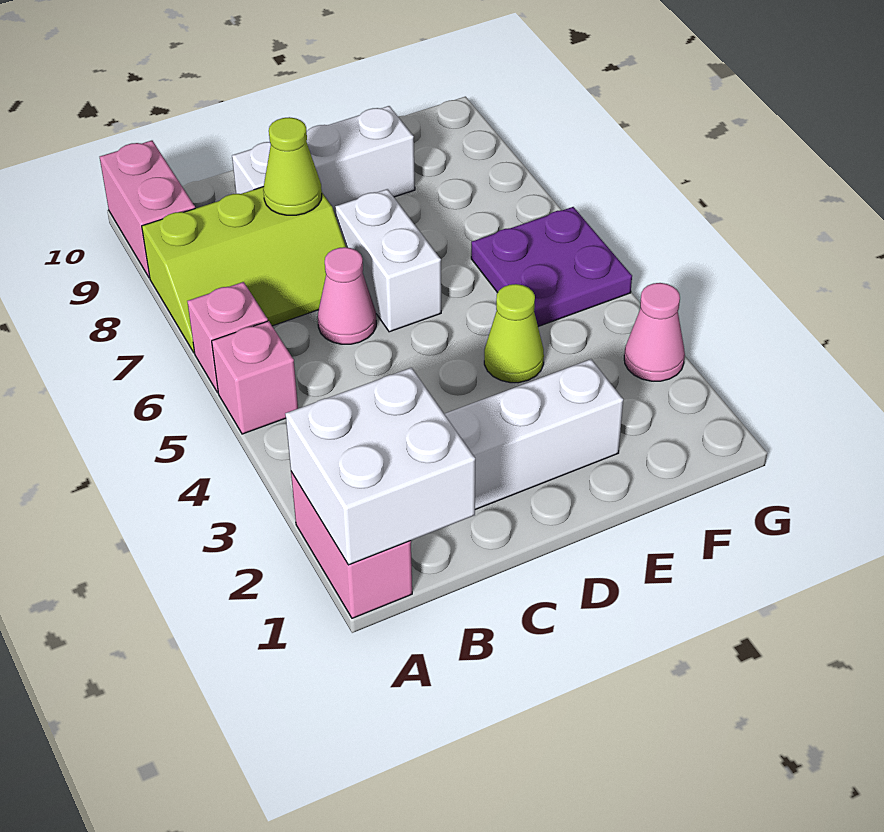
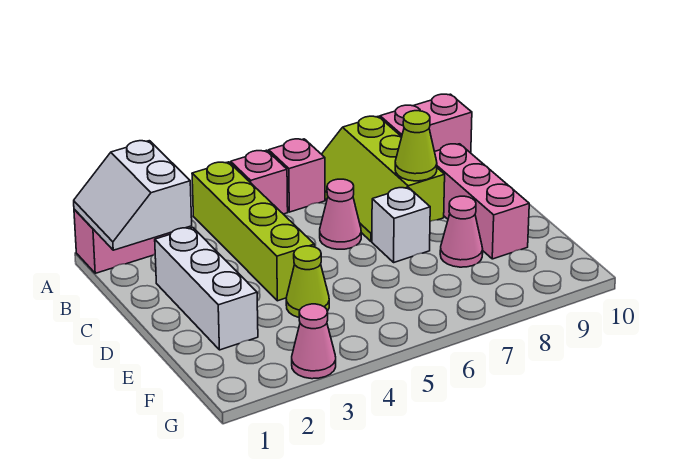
white brick A1:B2 level 2 -> white slope A1:B2 level 2 top 2
none -> lime brick A4:D4 level 1
white brick C9:E9 level 1 -> pink brick C9:E9 level 1
white brick D6:D7 level 1 -> white brick D7 level 1
none -> pink cone E8 level 1
purple plate F5:G6 level 1 -> none

